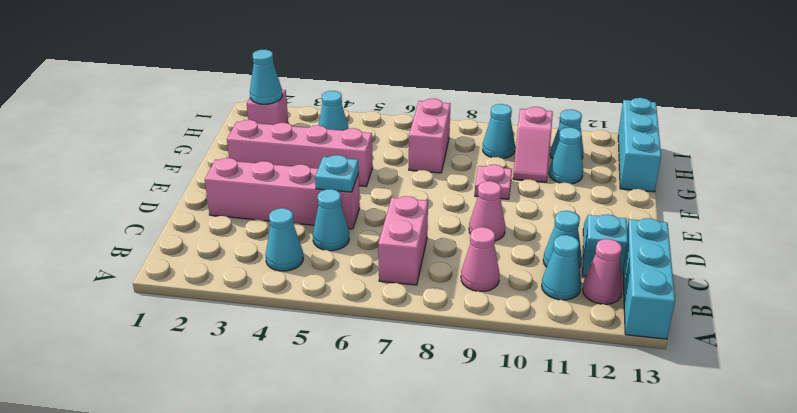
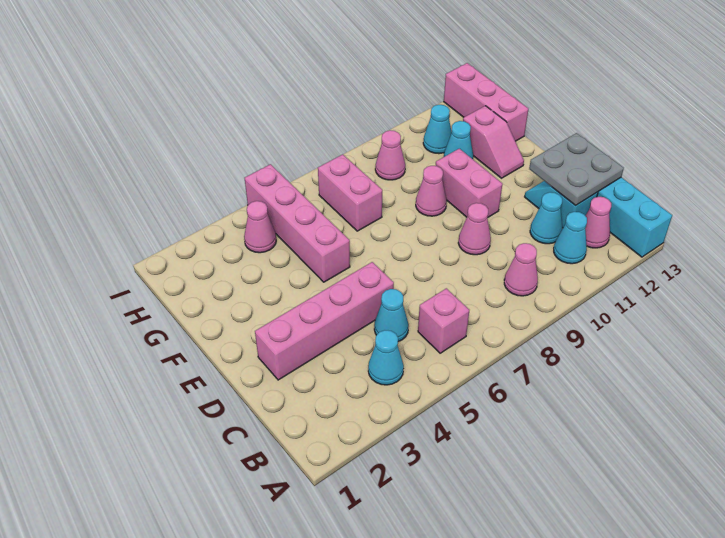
pink brick B7:C7 level 1 -> pink brick E10:F10 level 1
none -> grey plate C12:D13 level 2
cyan plate D5 level 2 -> none
pink brick F2:F5 level 1 -> pink brick F5:I5 level 1
pink plate F9 level 1 -> pink cone F9 level 1
pink slope G10:H10 level 1 top H -> pink slope F12:G12 level 1 top G
cyan brick G13:I13 level 1 -> pink brick G13:I13 level 1
pink brick H2 level 1 -> pink brick B6 level 1
cyan cone H2 level 2 -> none
cyan cone H4 level 1 -> pink cone H4 level 1
cyan cone H9 level 1 -> pink cone H9 level 1

